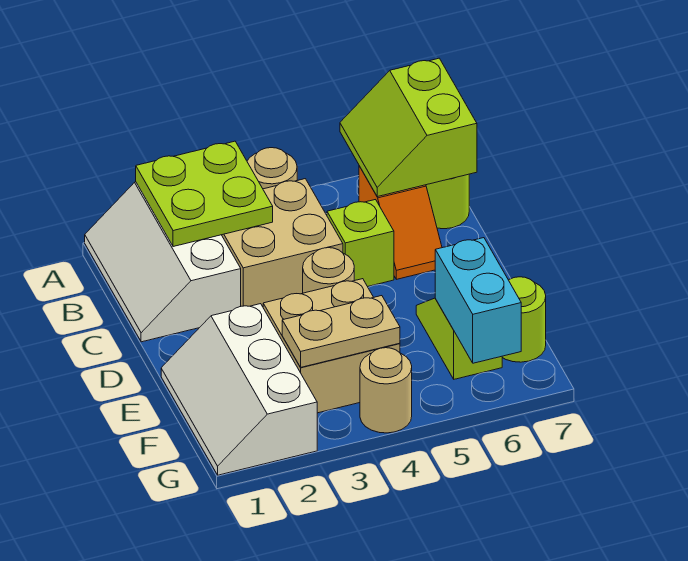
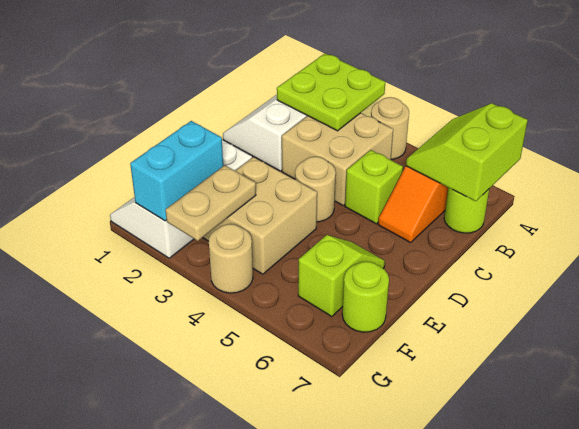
tan plate F3:F4 level 2 -> tan plate F3:G3 level 2
cyan brick F6:G6 level 2 -> cyan brick F2:G2 level 2

